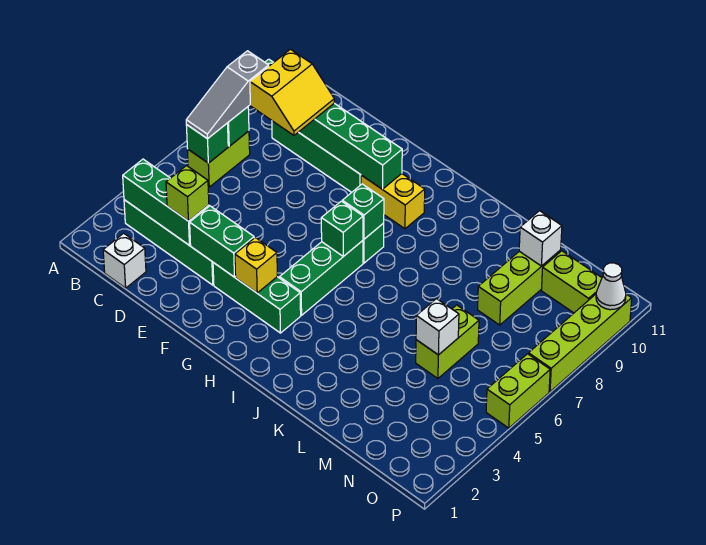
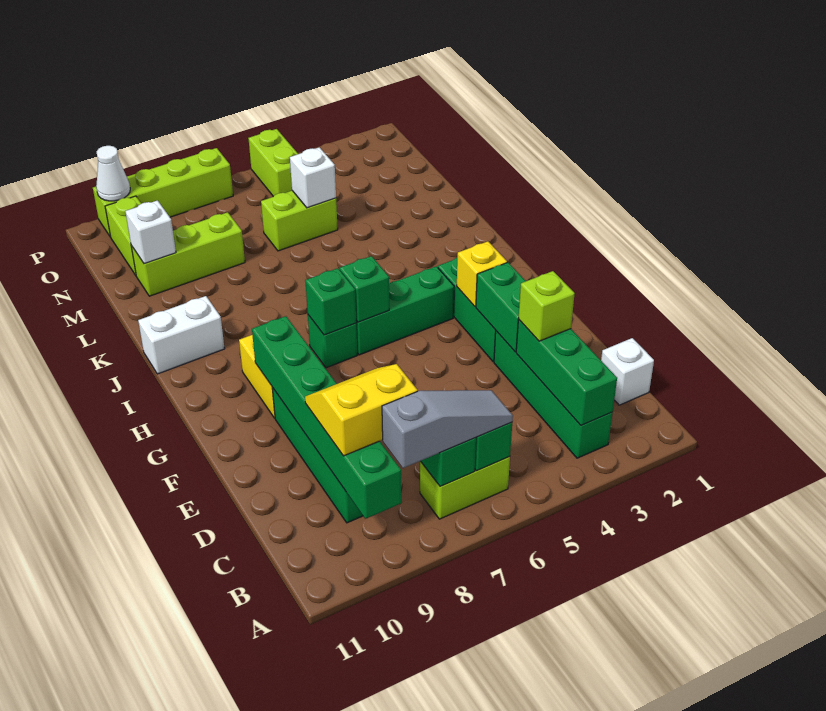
none -> white brick J10:J11 level 1
lime brick P5:P6 level 1 -> lime brick O5:P5 level 1

